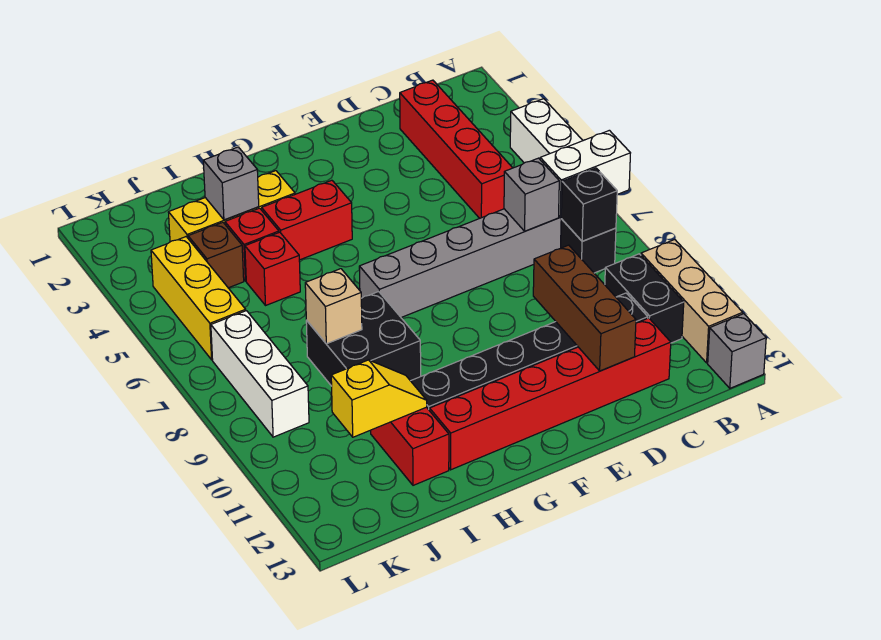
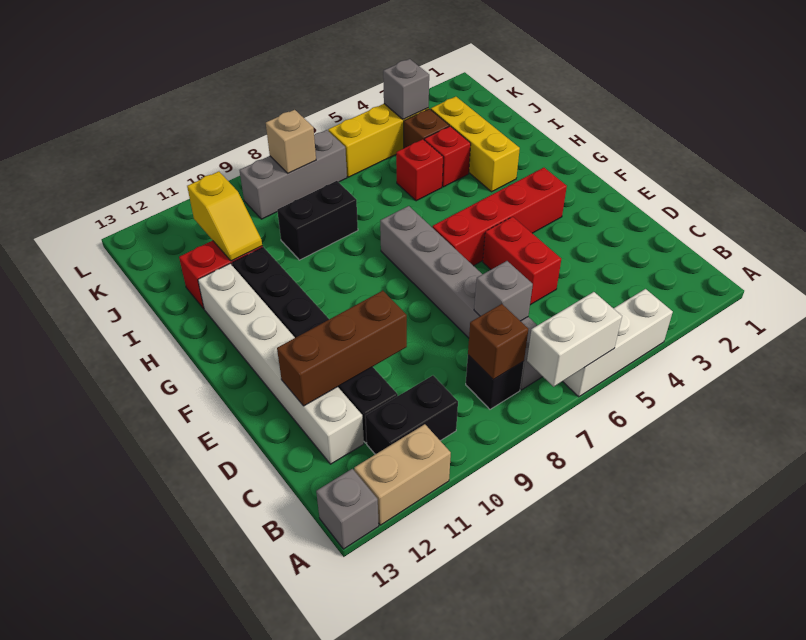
white brick A7:B7 level 2 -> white brick A6:A7 level 2
tan brick A10:A12 level 1 -> tan brick A11:A12 level 1
black brick B8 level 2 -> brown brick B8 level 2
red brick C2:C5 level 1 -> red brick F3:F6 level 1
red brick C12:H12 level 1 -> white brick C12:H12 level 1
red brick G4:H4 level 1 -> red brick D5:E5 level 1
black brick H8:I9 level 1 -> black brick I8:I9 level 1
grey brick I3 level 2 -> grey brick K4 level 2
tan brick I8 level 2 -> tan brick K8 level 2
white brick K7:K9 level 1 -> grey brick K7:K9 level 1

